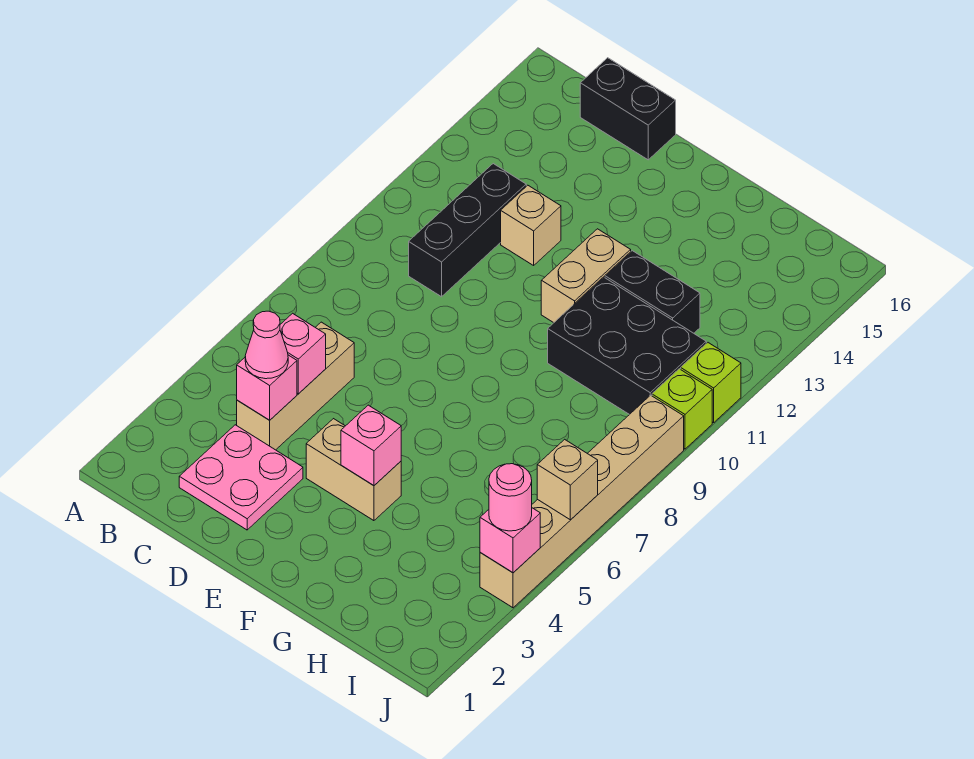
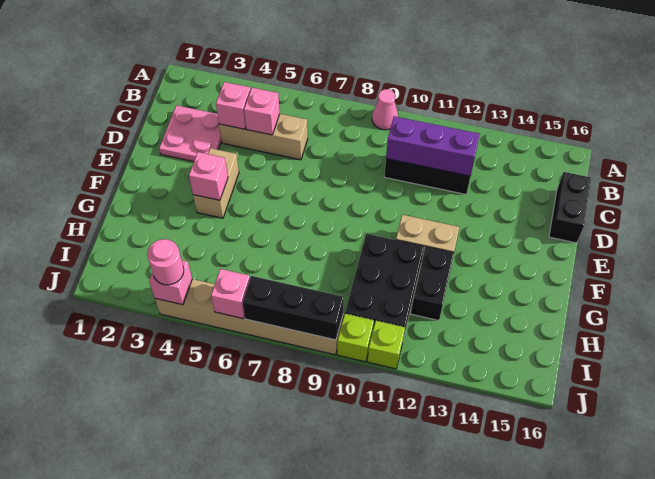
pink cone C4 level 3 -> pink cone A9 level 1
none -> purple brick C10:C12 level 2
tan brick D12 level 1 -> none
tan brick J6 level 2 -> pink brick J6 level 2
none -> black brick J7:J9 level 2

